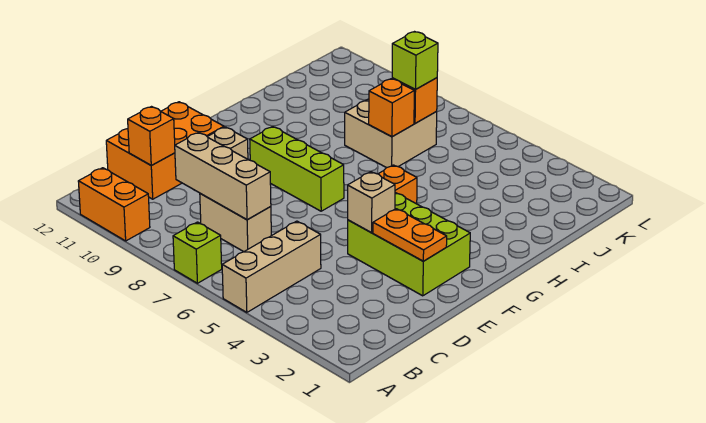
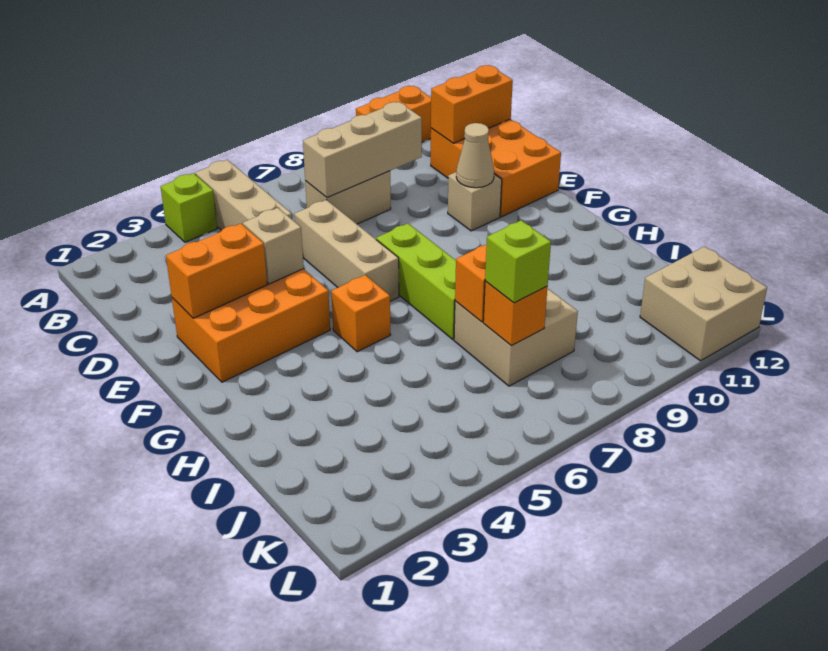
lime brick A7 level 1 -> lime brick A4 level 1
orange brick C11 level 2 -> orange brick C11:C12 level 2
none -> tan brick D6:F6 level 1
lime brick E2:F4 level 1 -> orange brick E2:F4 level 1
orange plate E2:E3 level 2 -> orange brick E2:E3 level 2
none -> tan cone E10 level 2
lime brick F7:F9 level 1 -> lime brick F7:H7 level 1
none -> tan brick K11:L12 level 1

